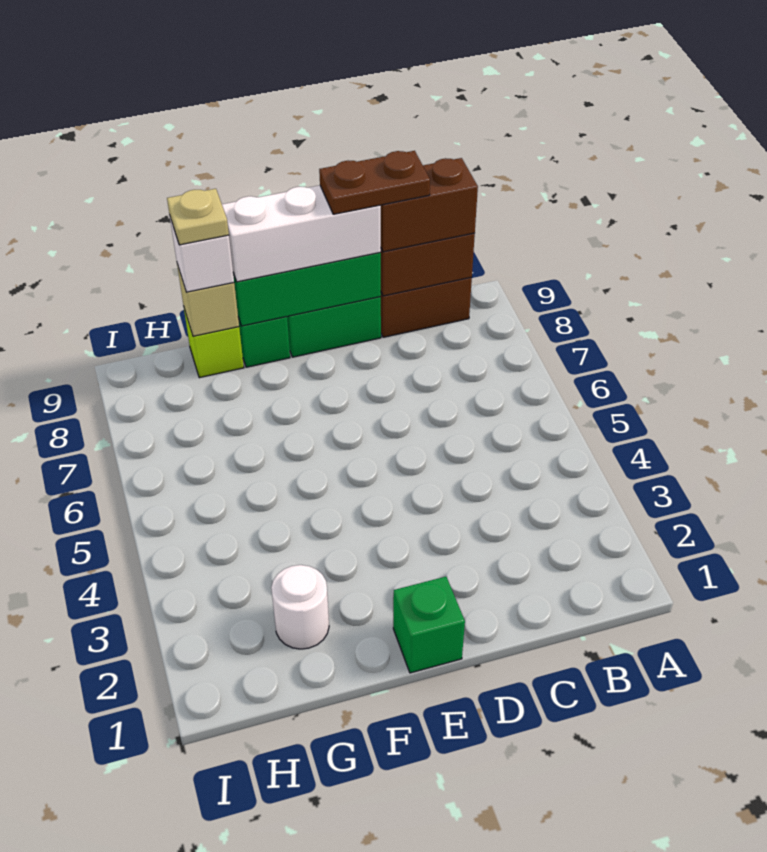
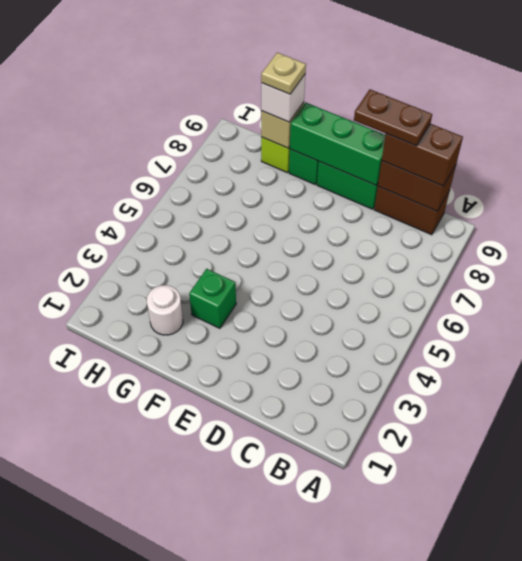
white brick D9:F9 level 3 -> none
green brick E1 level 1 -> green brick F3 level 1

